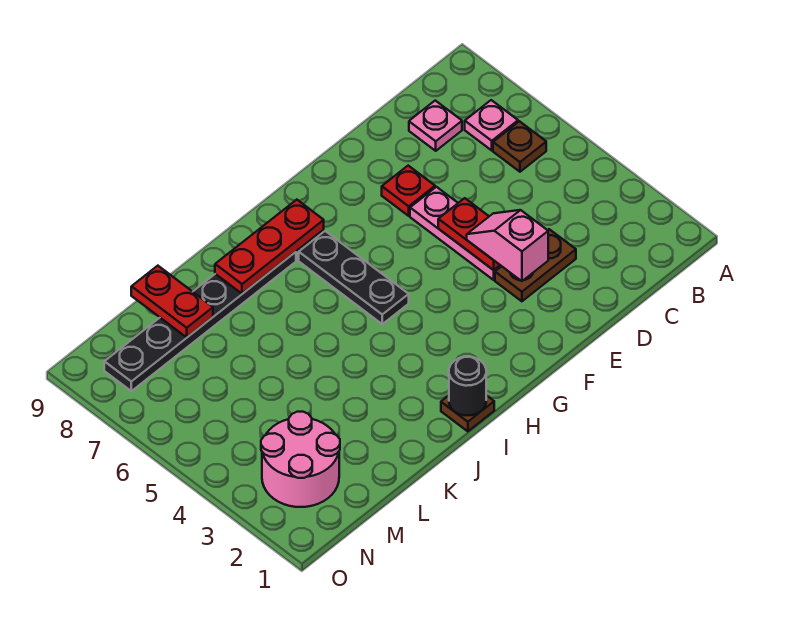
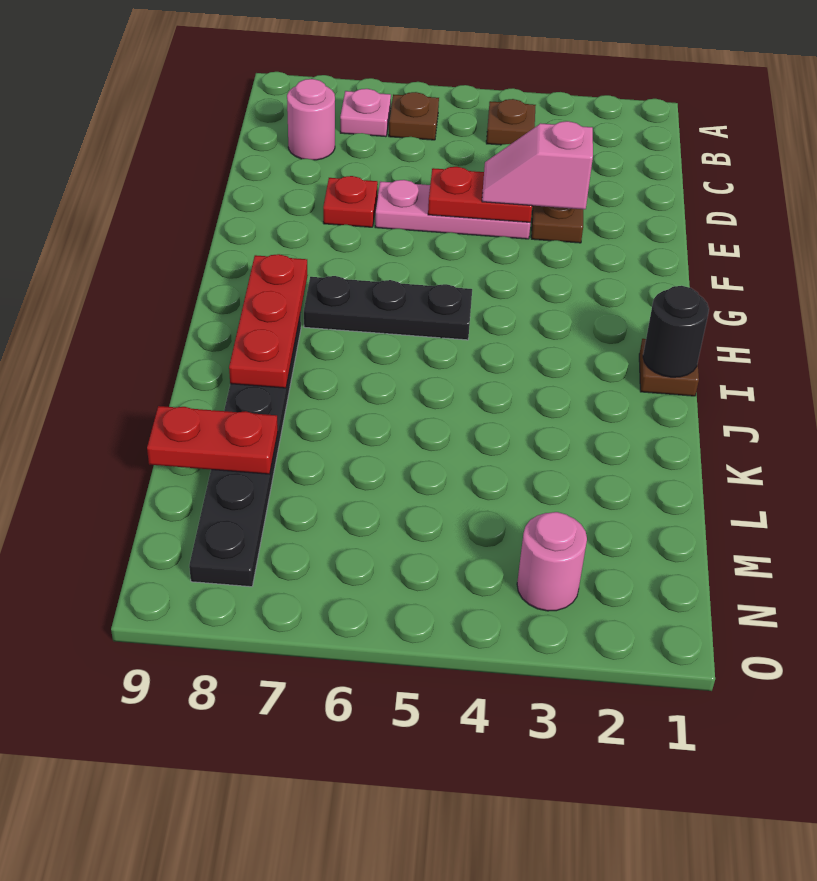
none -> brown plate B4 level 1
pink plate C8 level 1 -> pink round brick C8 level 1
pink round brick M2:N3 level 1 -> pink round brick N3 level 1

